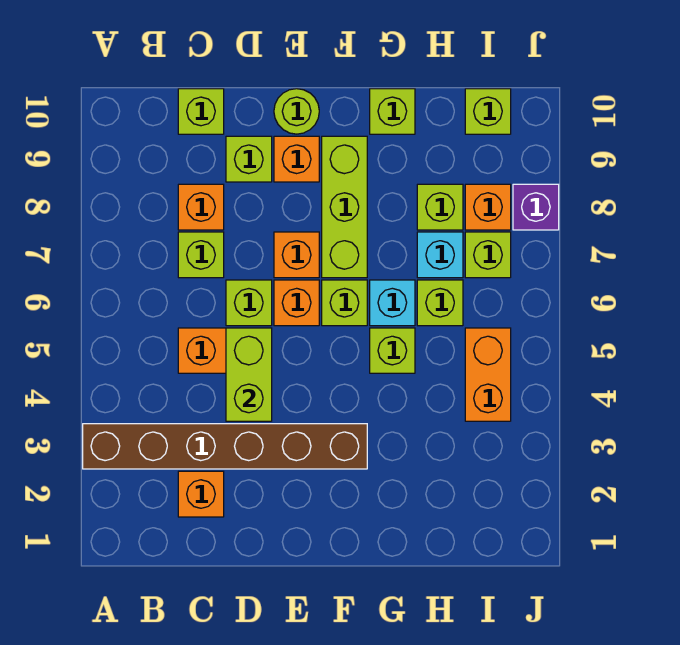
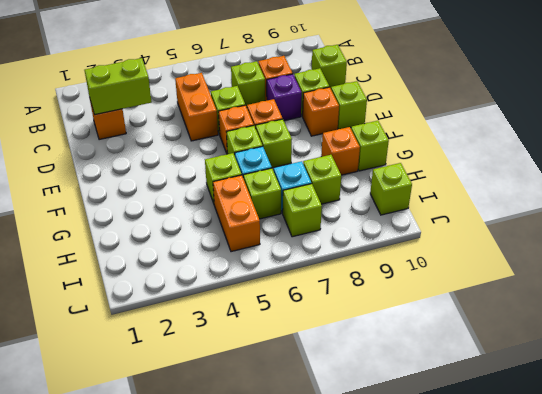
brown brick A3:F3 level 1 -> none
lime brick D4:D5 level 2 -> lime brick C2:C3 level 2
lime round brick E10 level 1 -> lime brick E10 level 1
lime brick F7:F9 level 1 -> lime brick F7 level 1
orange brick I4:I5 level 1 -> orange brick H5:I5 level 1
orange brick I8 level 1 -> orange brick G9 level 1
purple brick J8 level 1 -> purple brick D8 level 1

